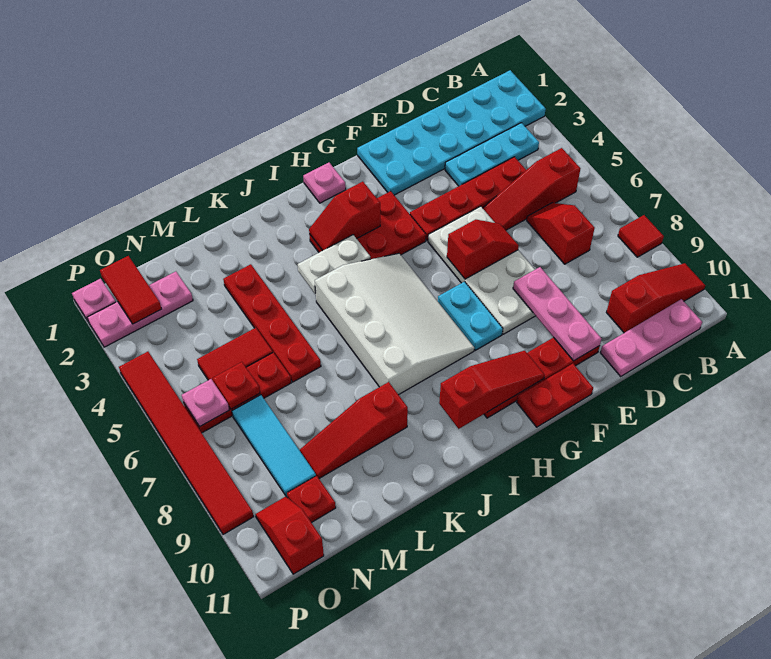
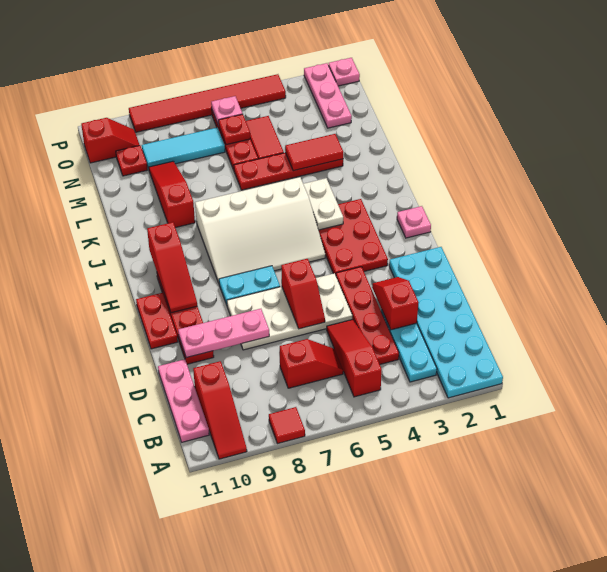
red slope H3:I3 level 2 top H -> red slope D3:E3 level 2 top D
red tile O1:O2 level 2 -> red tile L3:L4 level 2

